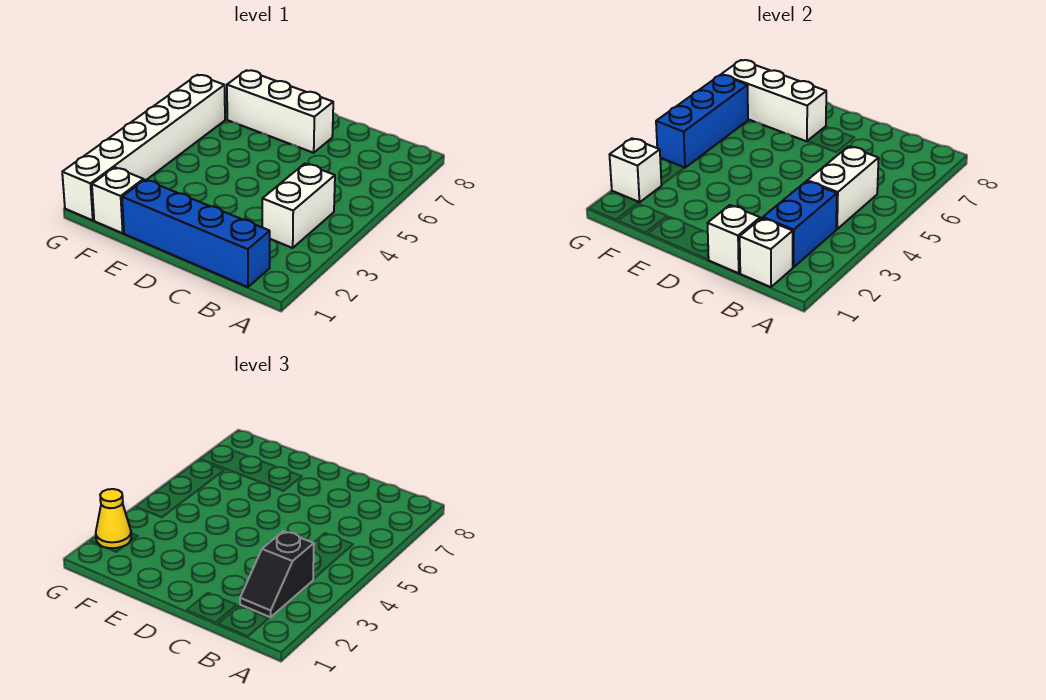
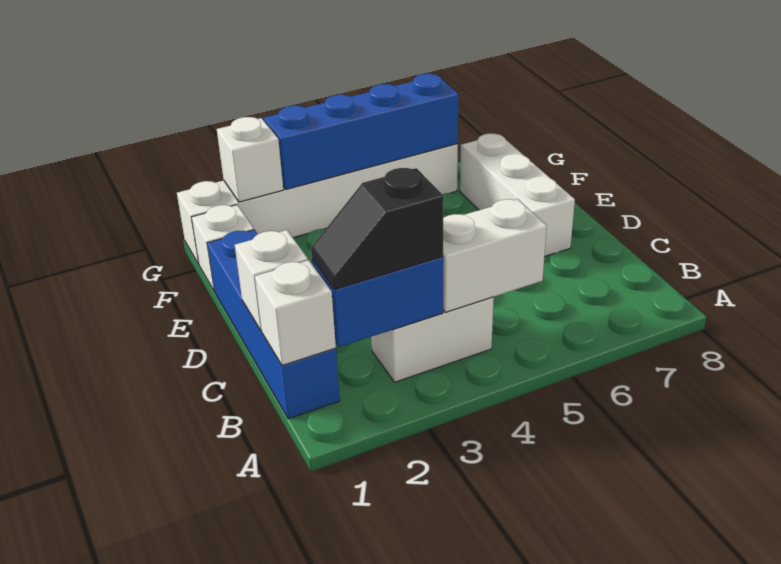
white brick E7:G7 level 2 -> none
yellow cone G2 level 3 -> none
blue brick G4:G6 level 2 -> blue brick G3:G6 level 2

